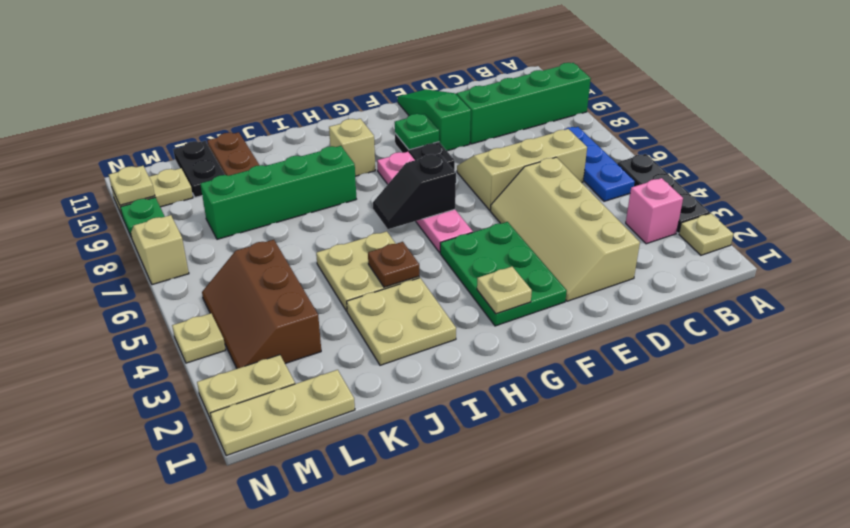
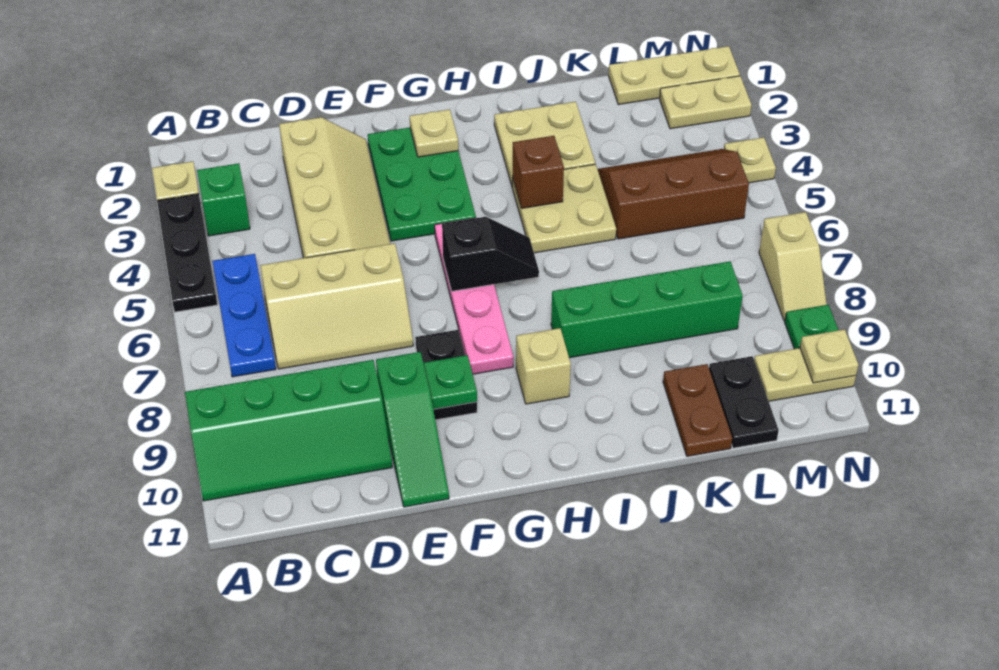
pink brick B3 level 1 -> green brick B3 level 1
brown plate I4 level 2 -> brown brick I4 level 2
brown slope L3:M5 level 1 top L -> brown slope K4:M5 level 1 top 5

